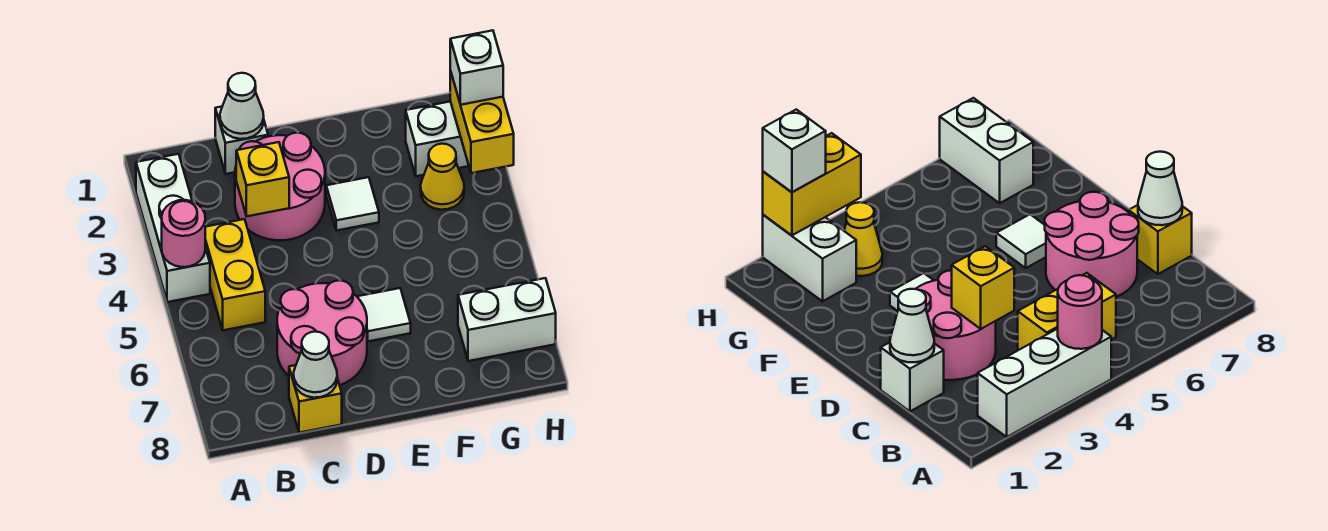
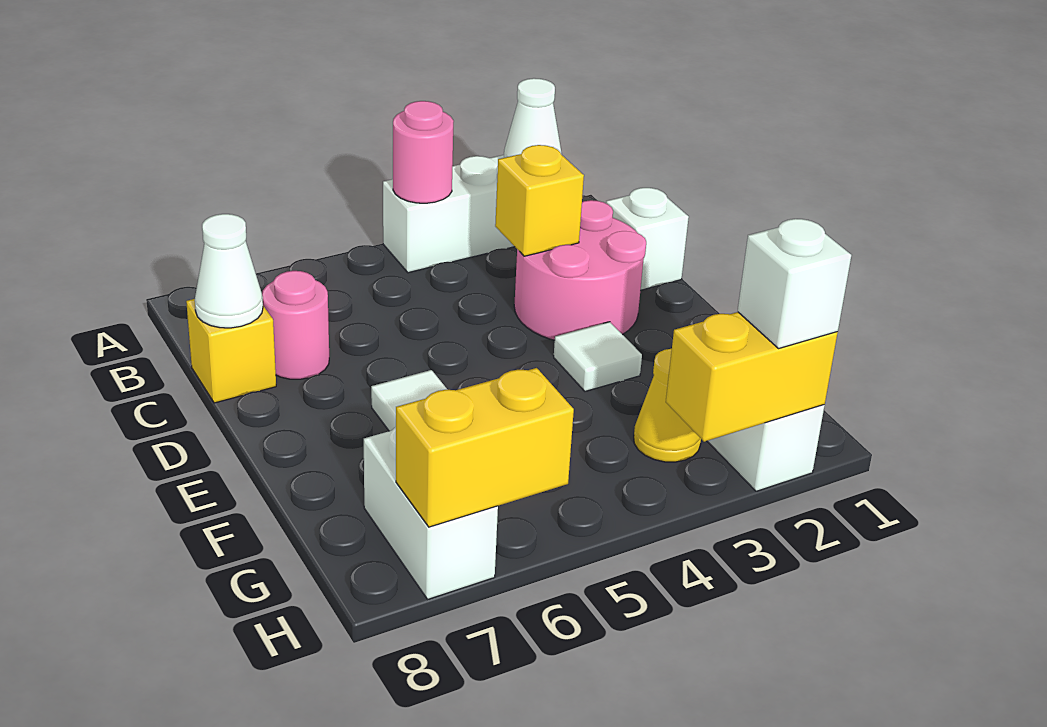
yellow brick B4:B5 level 1 -> yellow brick H6:H7 level 2
white cone C1 level 2 -> white cone A2 level 2
pink round brick C6:D7 level 1 -> pink round brick C7 level 1

